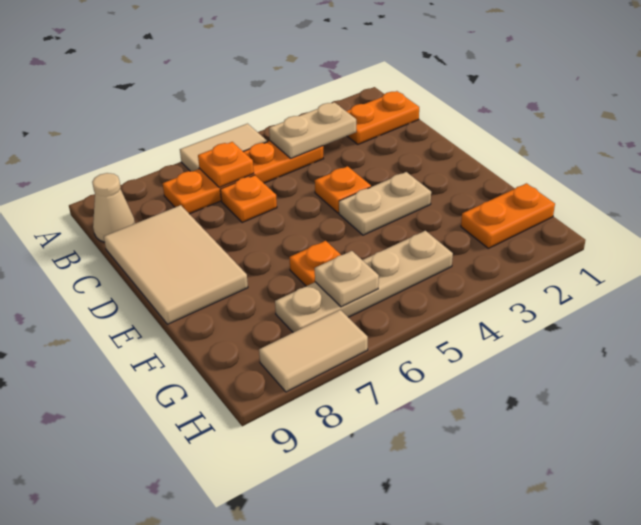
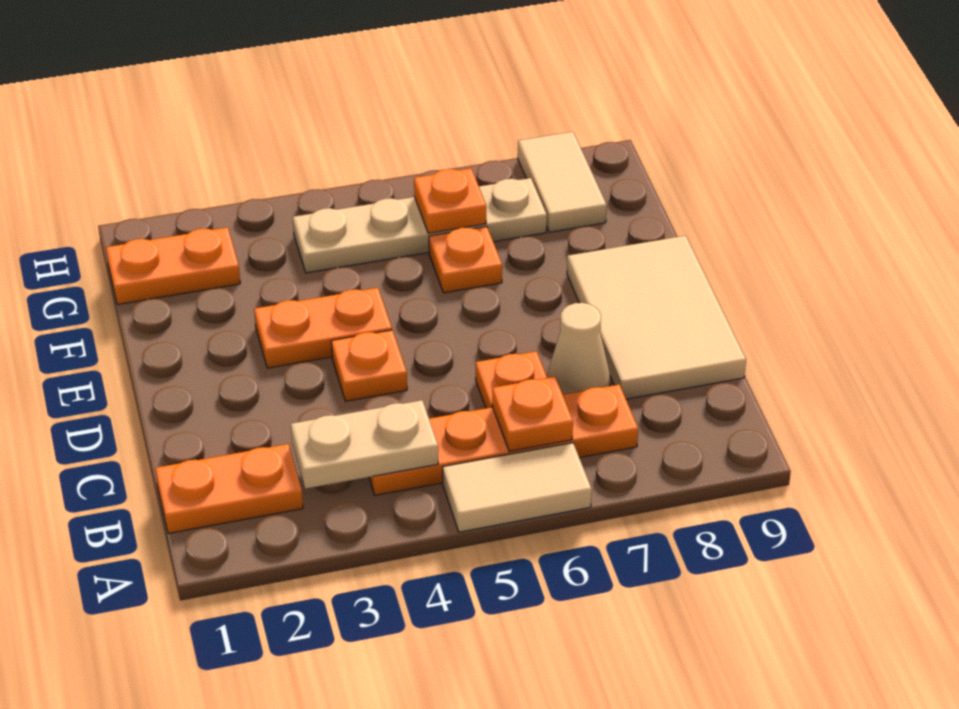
tan cone B9 level 1 -> tan cone C7 level 1
tan plate E3:E4 level 1 -> orange plate E3:E4 level 1
tan plate G6 level 2 -> orange plate G6 level 2
tan tile H7:H8 level 1 -> tan tile G8:H8 level 1

